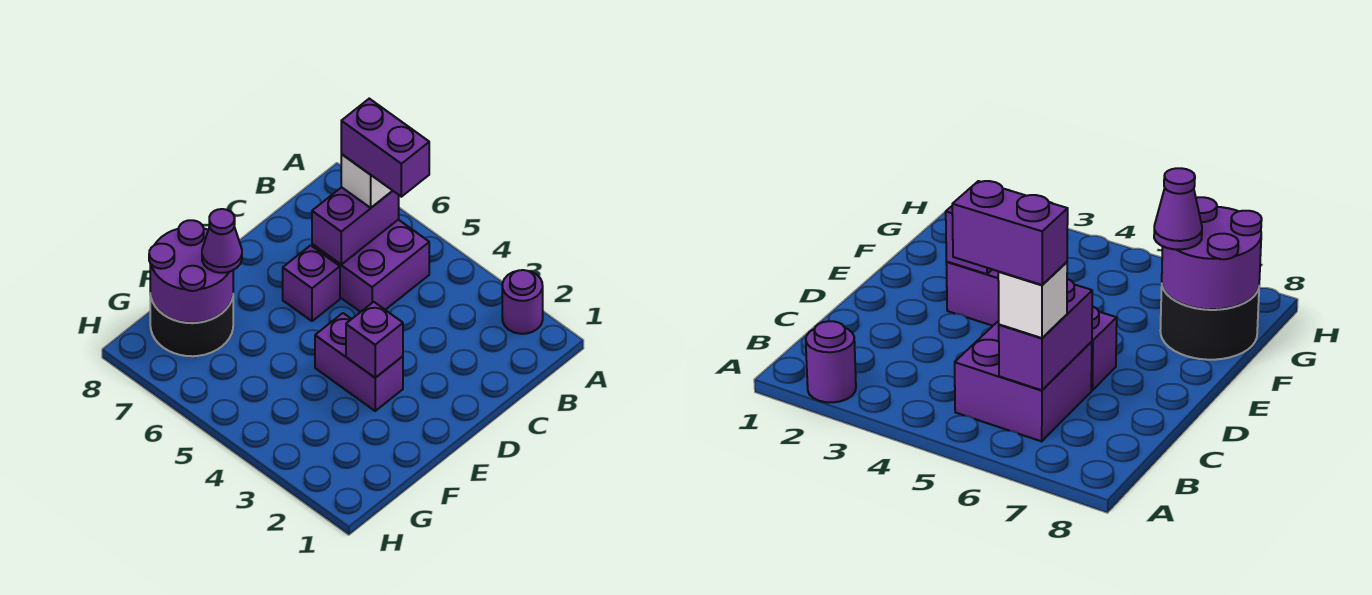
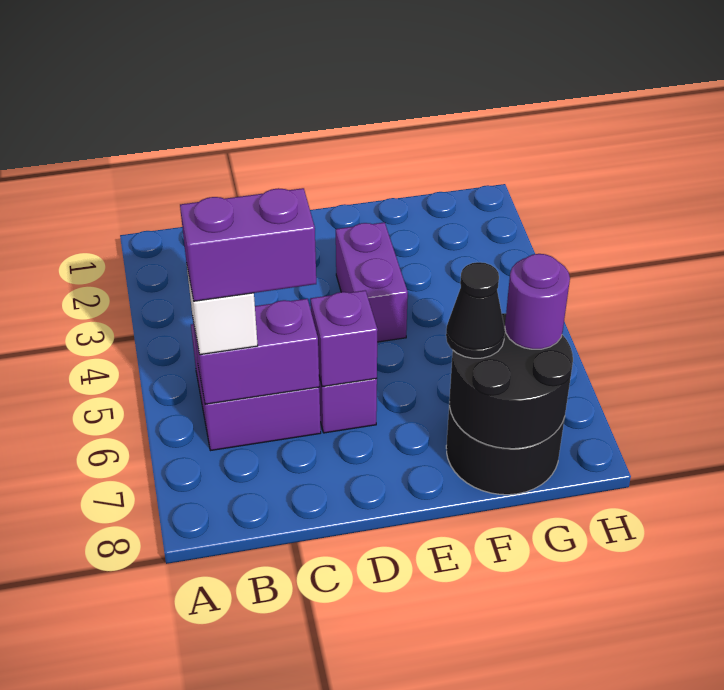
purple round brick A2 level 1 -> purple round brick G7 level 3
purple brick B5:B6 level 4 -> purple brick B6:C6 level 4
purple brick E3 level 2 -> purple brick D6 level 2
purple round brick F7:G8 level 2 -> black round brick F7:G8 level 2
purple cone F7 level 3 -> black cone F7 level 3

